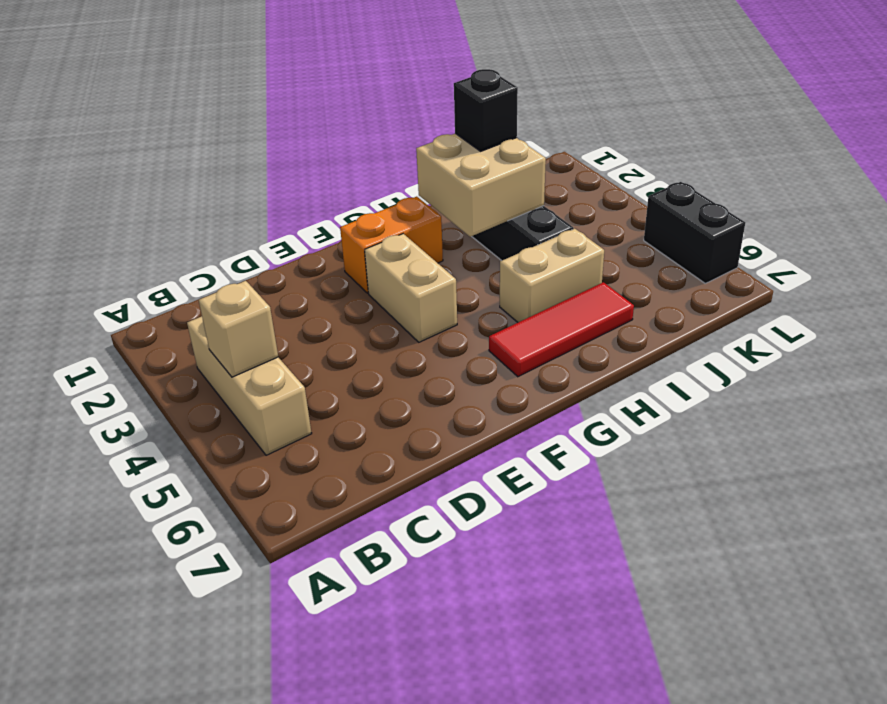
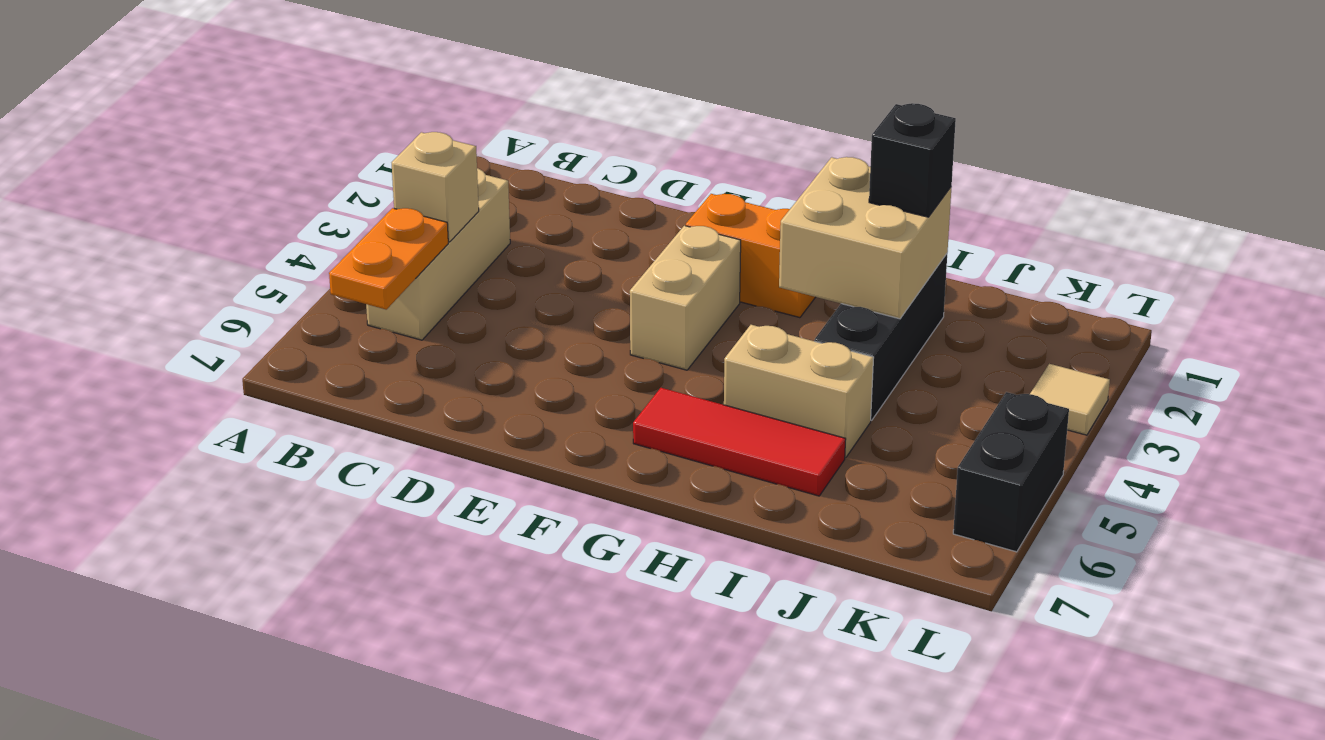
none -> orange plate B5:B6 level 2
none -> tan tile L3 level 1

